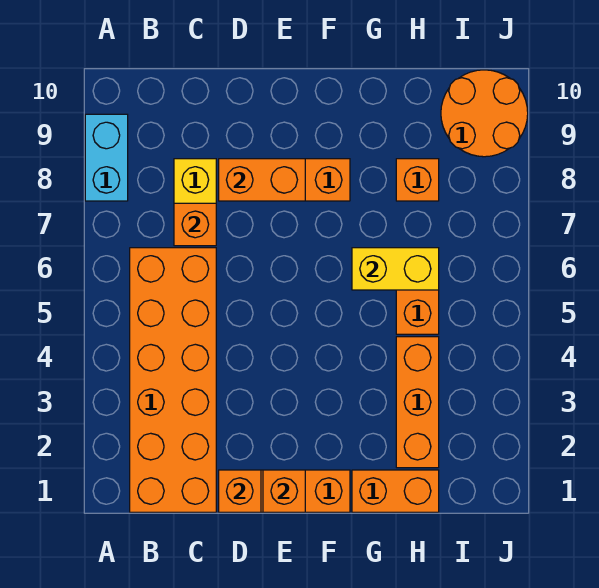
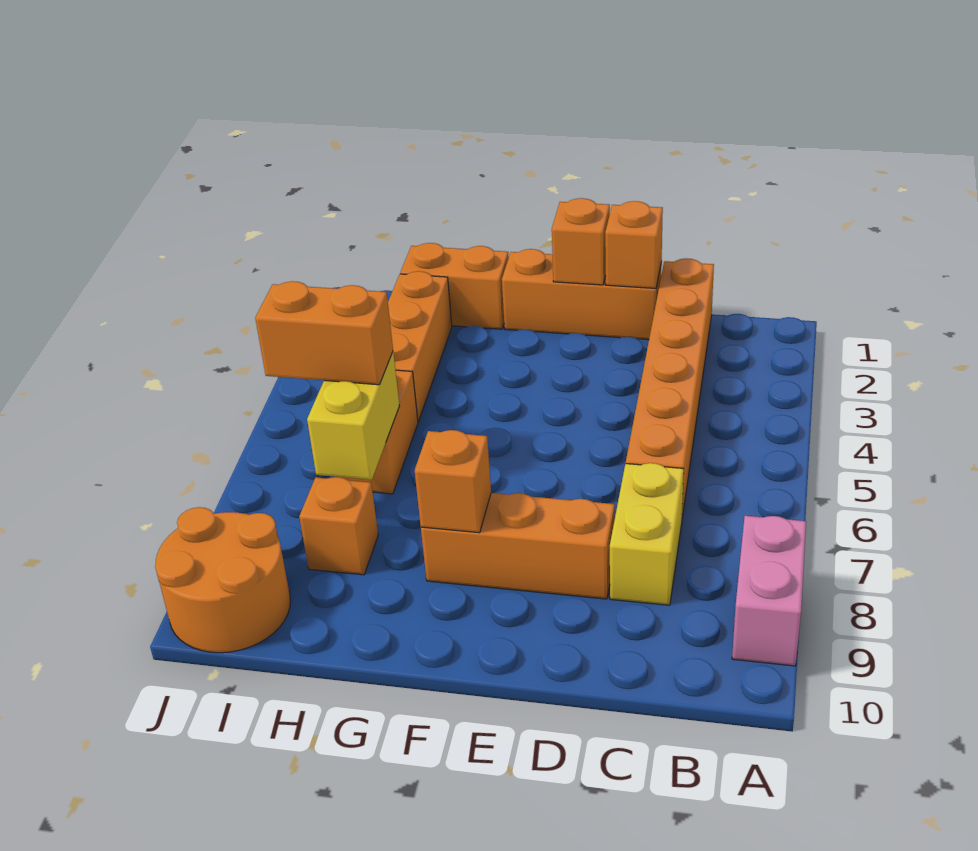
cyan brick A8:A9 level 1 -> pink brick A8:A9 level 1
orange brick B1:C6 level 1 -> orange brick C1:C6 level 1
orange brick C7 level 2 -> orange brick F8 level 2
orange brick D8:E8 level 2 -> orange brick H6:I6 level 3
yellow brick G6:H6 level 2 -> yellow brick H6:H7 level 2

